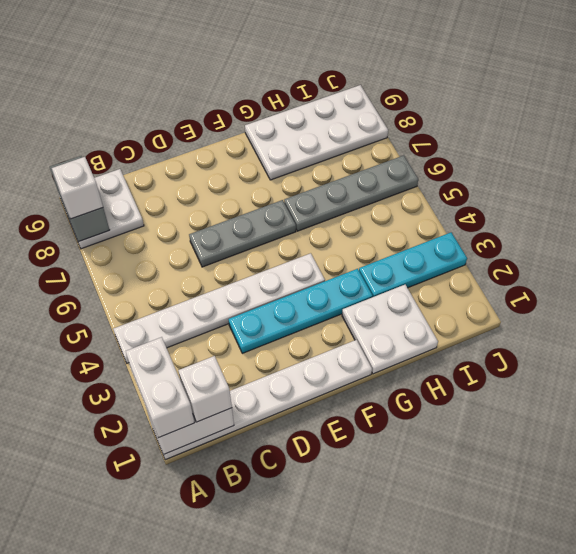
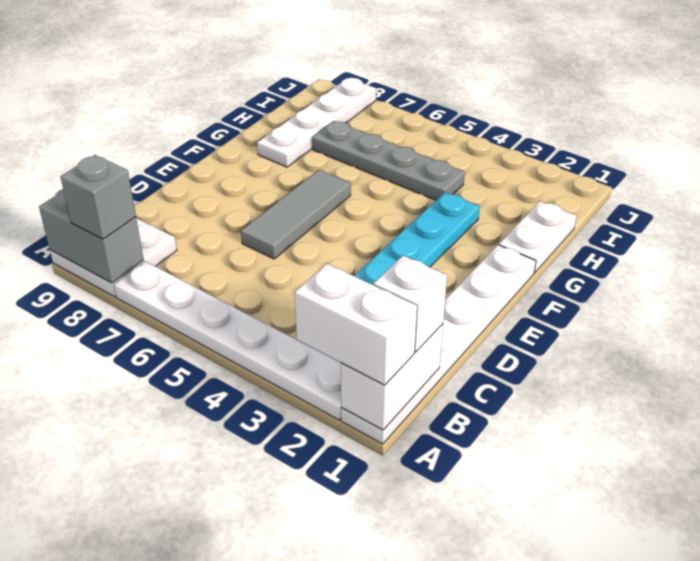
white plate A4:F4 level 1 -> white plate A2:A7 level 1
white brick A8 level 3 -> grey brick A8 level 3
grey plate D6:F6 level 1 -> grey tile D6:F6 level 1
white plate G1:H2 level 1 -> white plate G1:H1 level 1
grey plate G6:J6 level 1 -> grey plate H4:H7 level 1
white plate G8:J9 level 1 -> white plate G8:J8 level 1
cyan plate H3:J3 level 1 -> none

